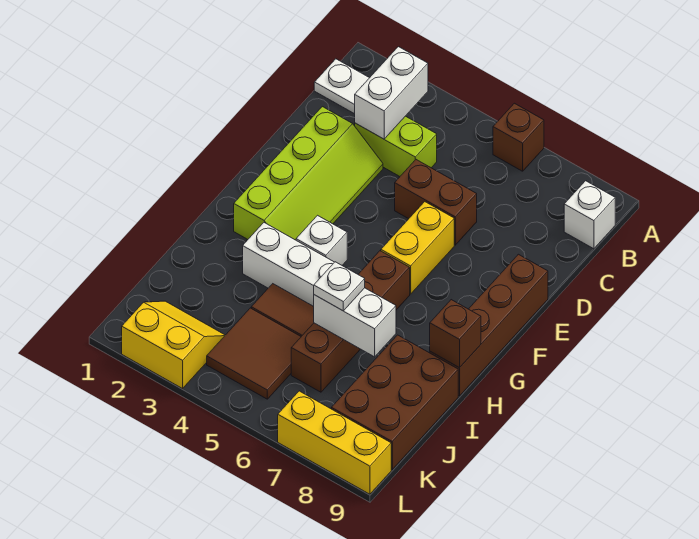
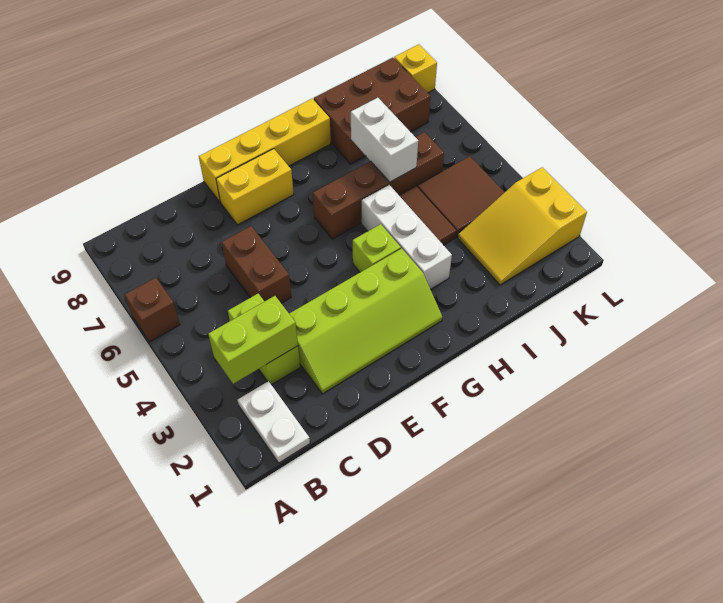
white brick B3:C3 level 2 -> lime brick B3:C3 level 2
white brick B9 level 1 -> none
lime slope D2:G3 level 1 top 2 -> lime slope D2:G3 level 1 top 3
yellow brick E6:F6 level 1 -> yellow brick E8:F8 level 1
brown brick E9:H9 level 1 -> yellow brick E9:H9 level 1
white brick G4 level 1 -> lime brick G4 level 1
brown brick H9 level 2 -> none
white plate I6 level 3 -> none
yellow slope K2:L3 level 1 top L -> yellow slope J2:L3 level 1 top L
yellow brick L7:L9 level 1 -> yellow brick L9 level 1

